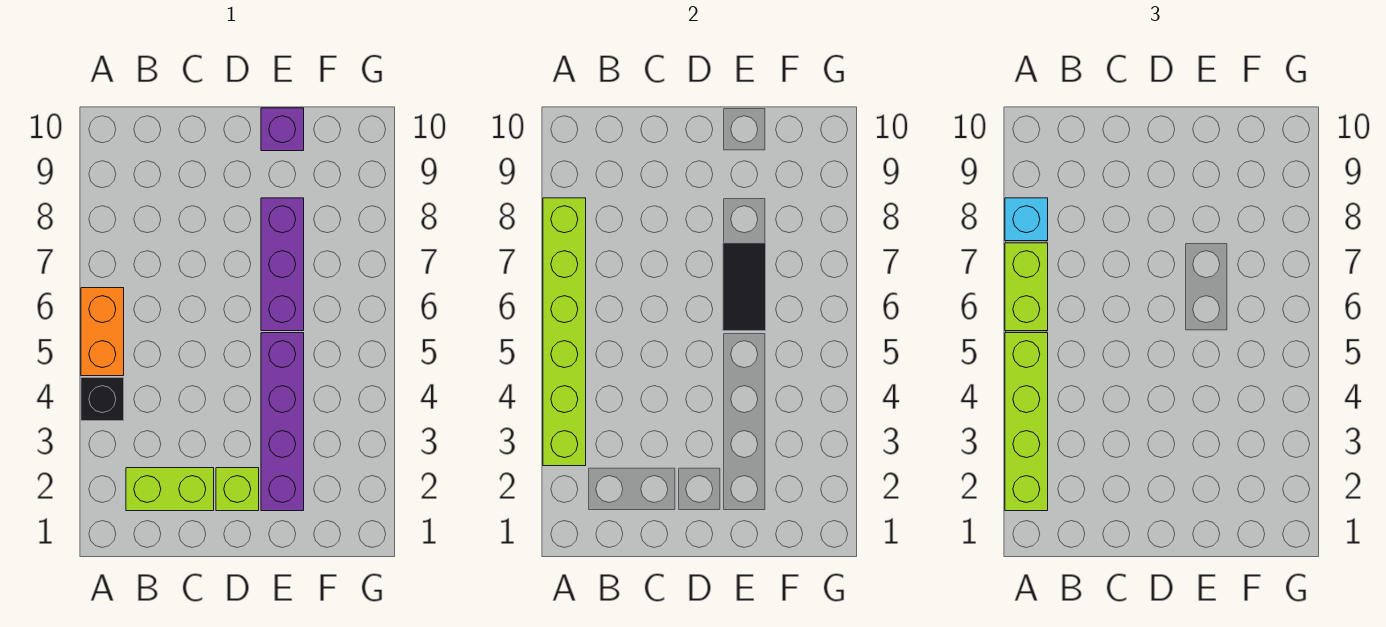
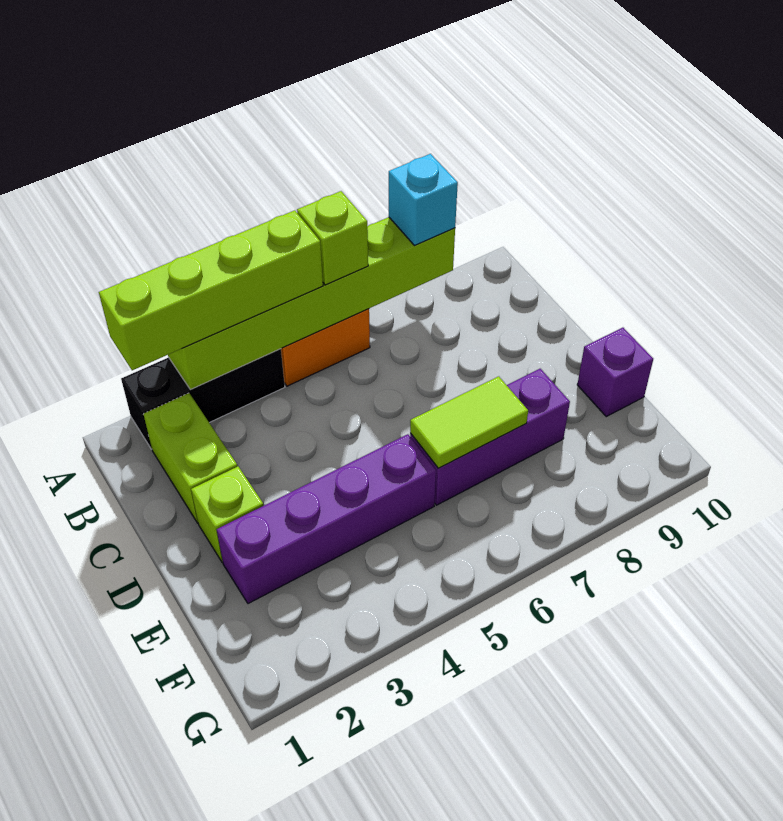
black brick A4 level 1 -> black brick A2:A4 level 1
lime brick A6:A7 level 3 -> lime brick A6 level 3
black tile E6:E7 level 2 -> lime tile E6:E7 level 2

